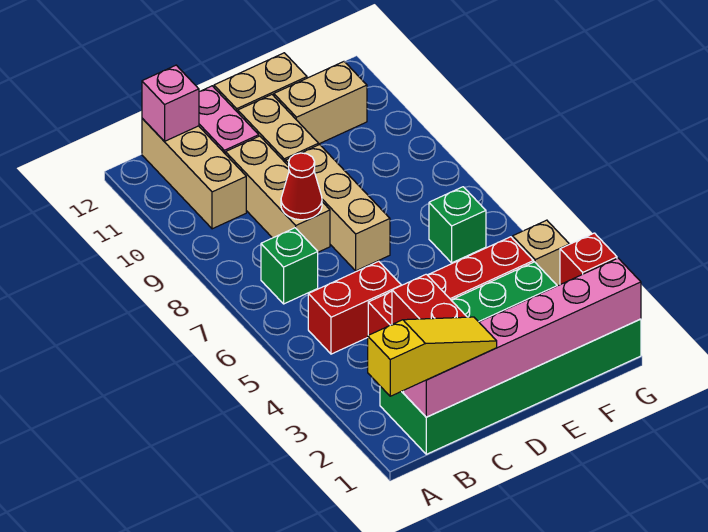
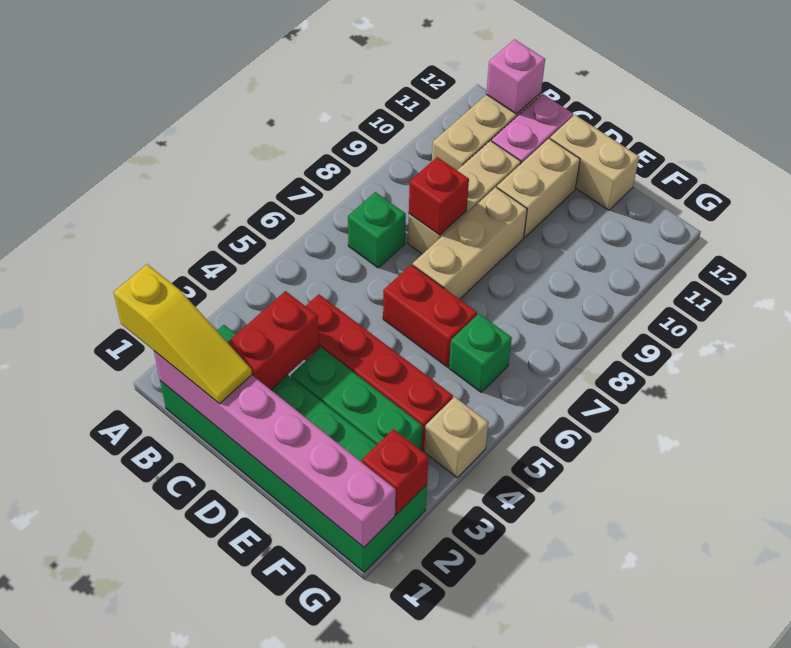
red brick B5:C5 level 1 -> red brick D6:E6 level 1
red cone C8 level 2 -> red brick C8 level 2
tan brick E11:F11 level 1 -> none

